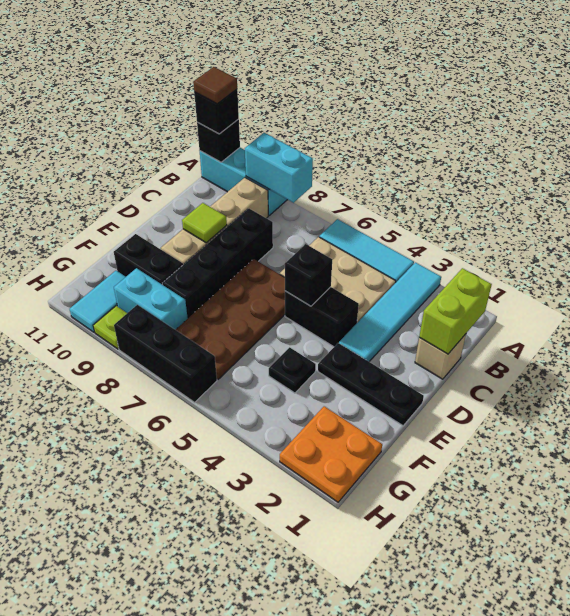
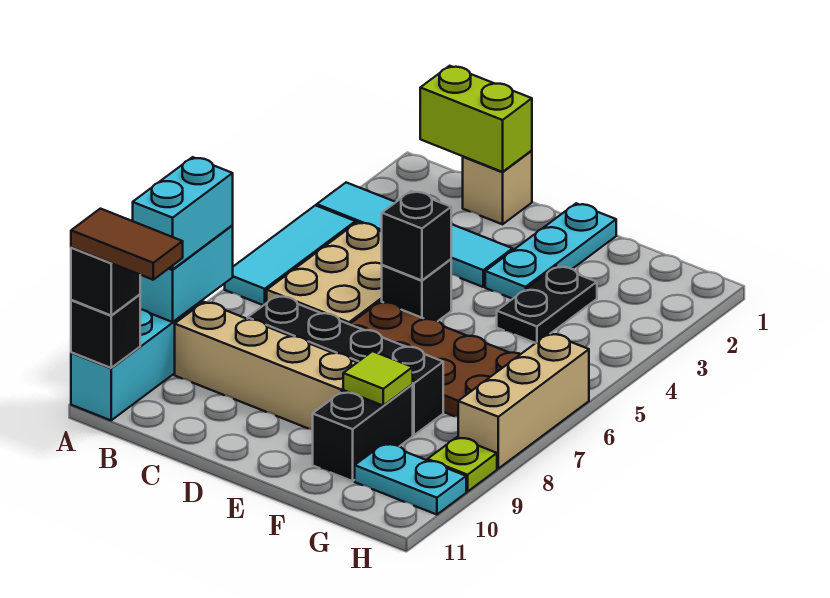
brown tile A11 level 4 -> brown tile A11:B11 level 4
black brick D4:D5 level 1 -> black brick D5 level 1
lime tile D9 level 2 -> lime tile F9 level 2
black plate E1:E3 level 1 -> cyan plate E1:E3 level 1
black plate F4 level 1 -> black plate F3:F4 level 1
orange plate G1:H2 level 1 -> none
cyan brick G8:G9 level 1 -> cyan brick A8:A9 level 3
cyan tile G10:H10 level 1 -> cyan plate G10:H10 level 1
black brick H6:H8 level 1 -> tan brick H6:H8 level 1

